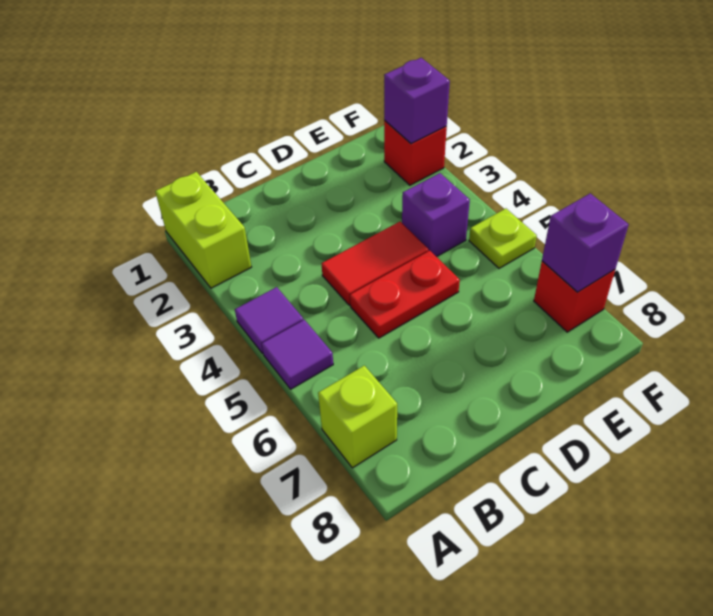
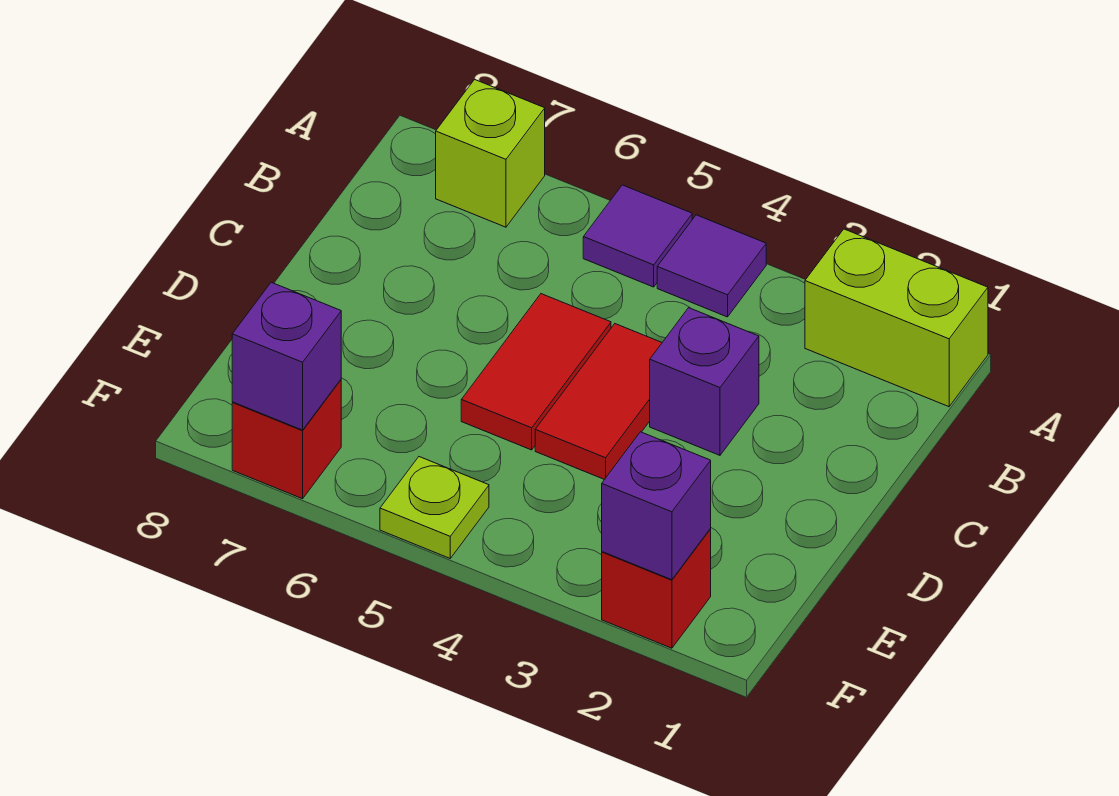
red plate C5:D5 level 1 -> red tile C5:D5 level 1
purple brick E4 level 1 -> purple brick C3 level 1

